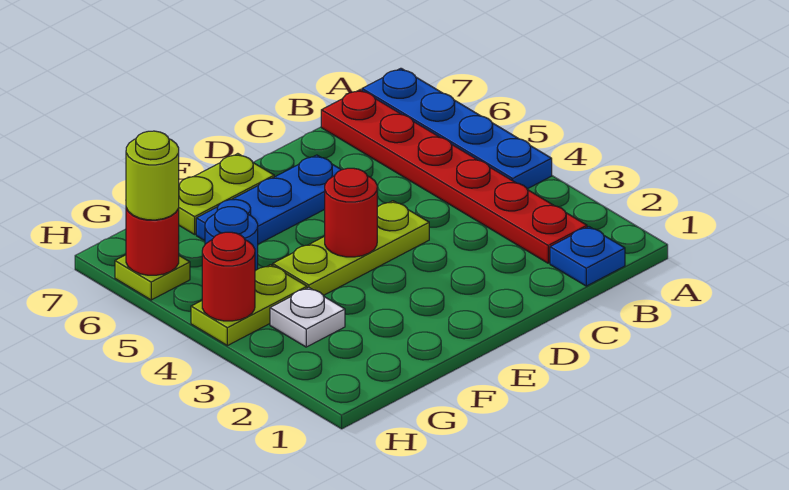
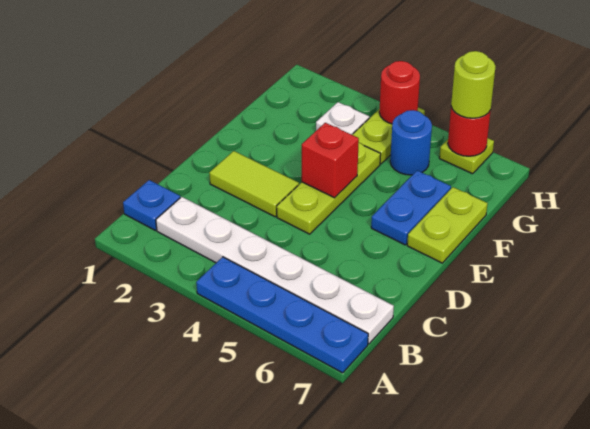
red plate B2:B7 level 1 -> white plate B2:B7 level 1
none -> lime tile D2:D3 level 1
blue plate D6:F6 level 1 -> blue plate E6:F6 level 1
red round brick E4 level 2 -> red brick E4 level 2

